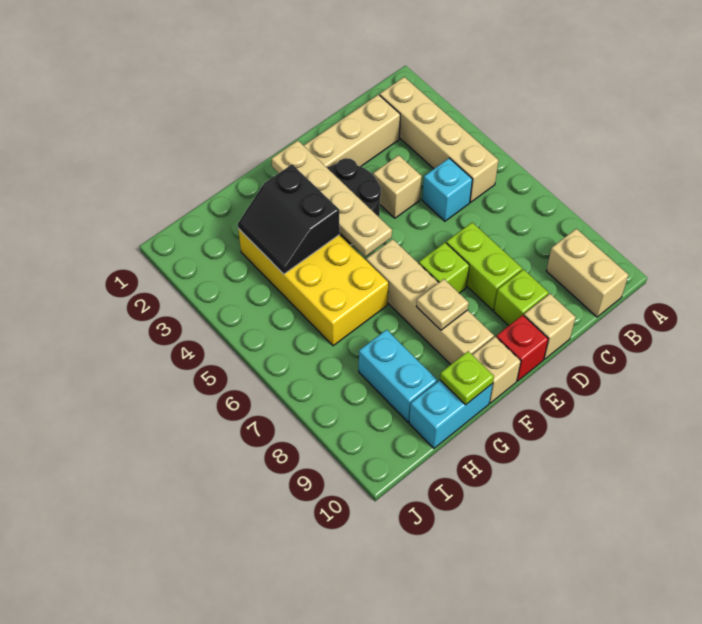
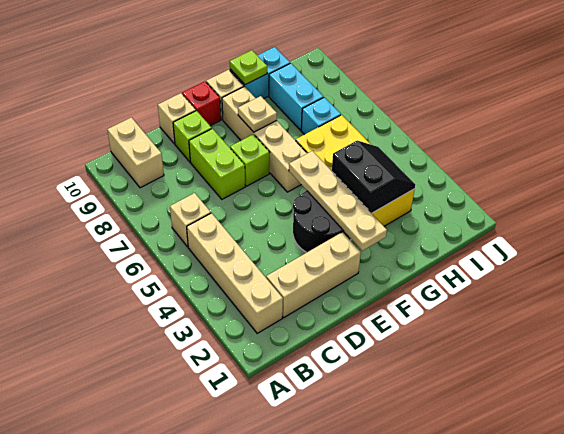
cyan brick C5 level 1 -> cyan brick H7 level 1
tan brick D4 level 1 -> tan brick B6 level 1

